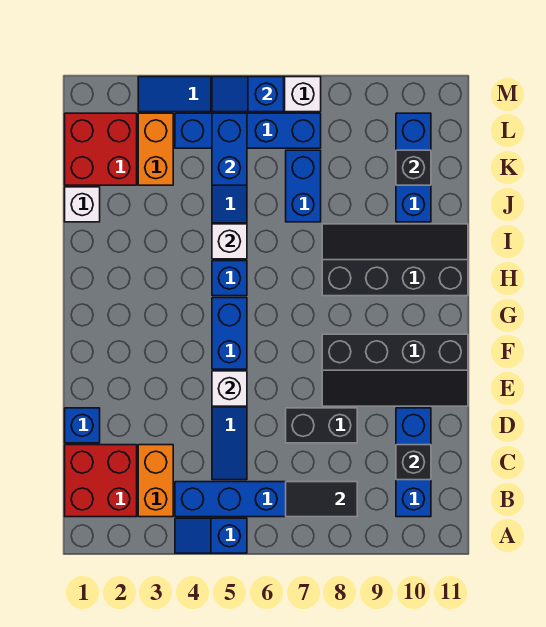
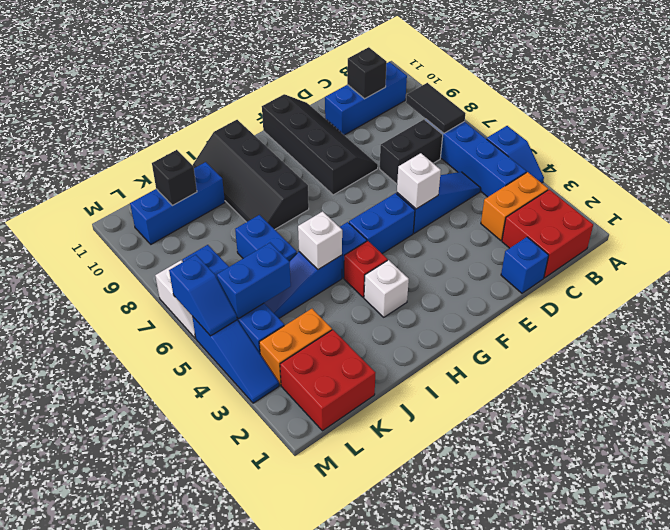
black brick D7:D8 level 1 -> black brick C7:D7 level 1
none -> red brick H4 level 1
white brick J1 level 1 -> white brick H3 level 1
blue brick J7:K7 level 1 -> blue brick J6:J7 level 1

